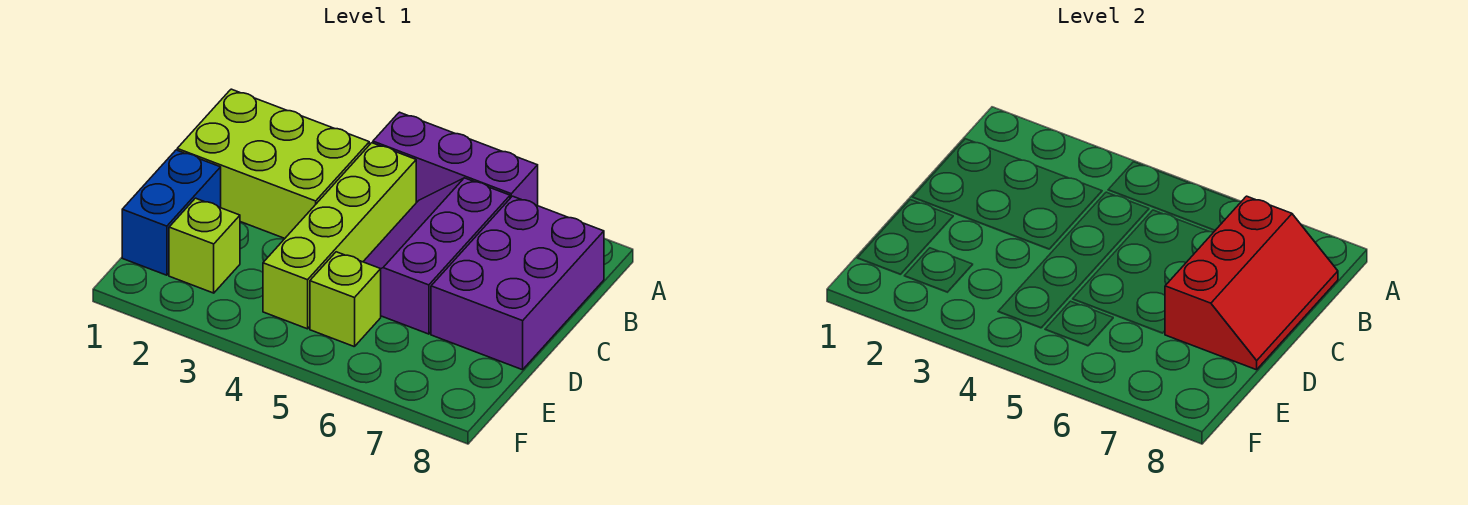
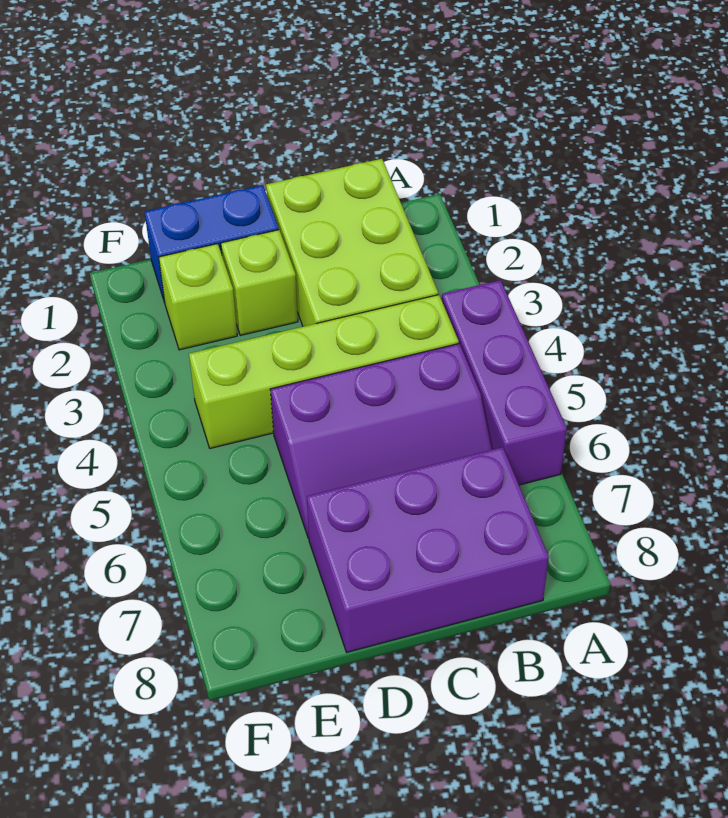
purple slope B5:D6 level 1 top 6 -> purple slope B5:D6 level 1 top 5
red slope B7:D8 level 2 top 7 -> none
lime brick E5 level 1 -> lime brick D2 level 1

